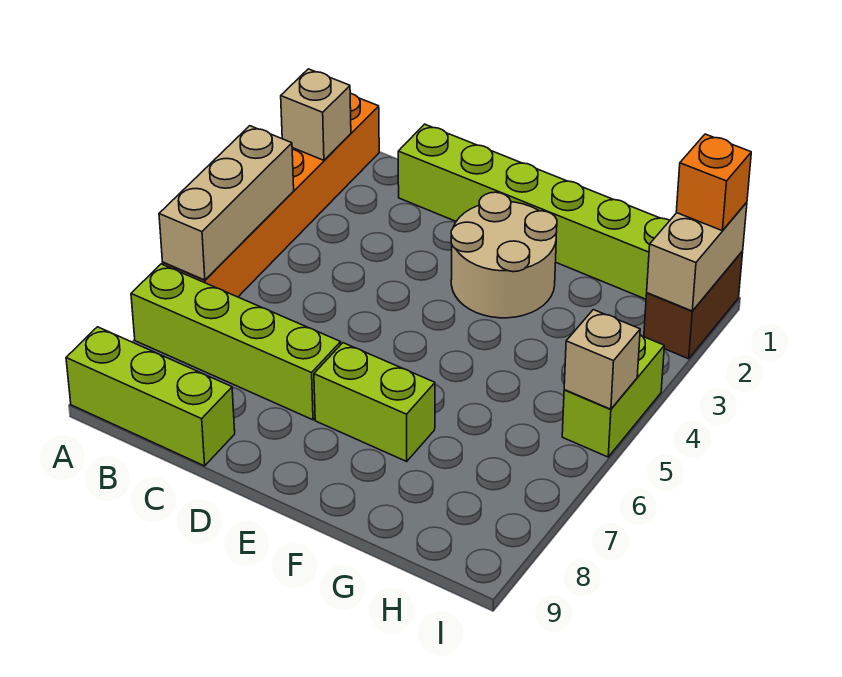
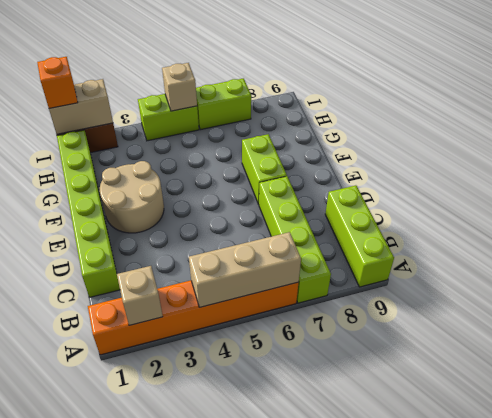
none -> lime brick I6:I7 level 1

